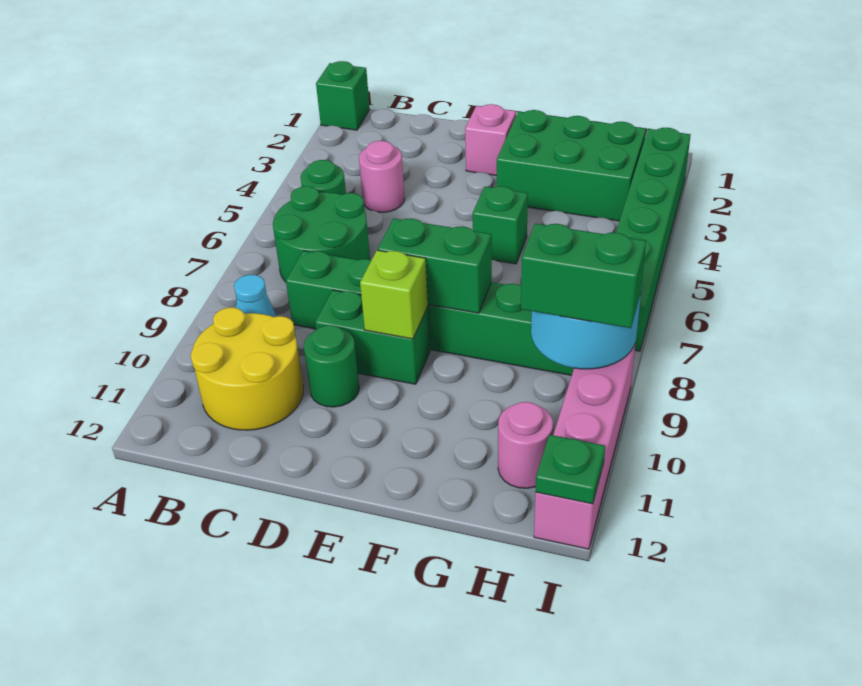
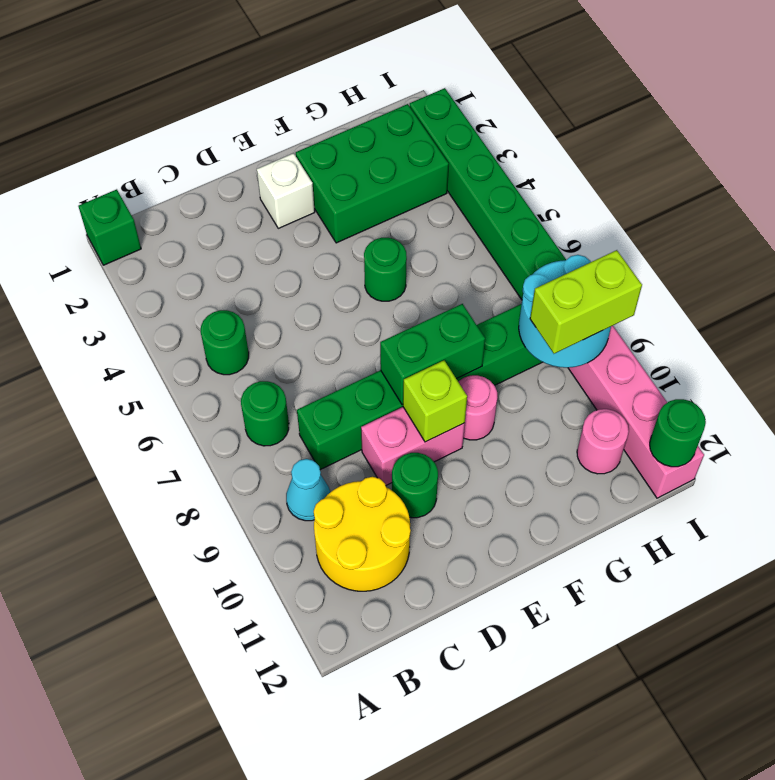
green round brick B6:C7 level 1 -> green round brick B7 level 1
pink round brick C4 level 1 -> pink round brick F9 level 1
green brick D9:E9 level 1 -> pink brick D9:E9 level 1
pink brick E2 level 1 -> white brick E2 level 1
green brick F5 level 1 -> green round brick F5 level 1
green brick H9:I9 level 3 -> lime brick H9:I9 level 3
green plate I12 level 2 -> green round brick I12 level 2

